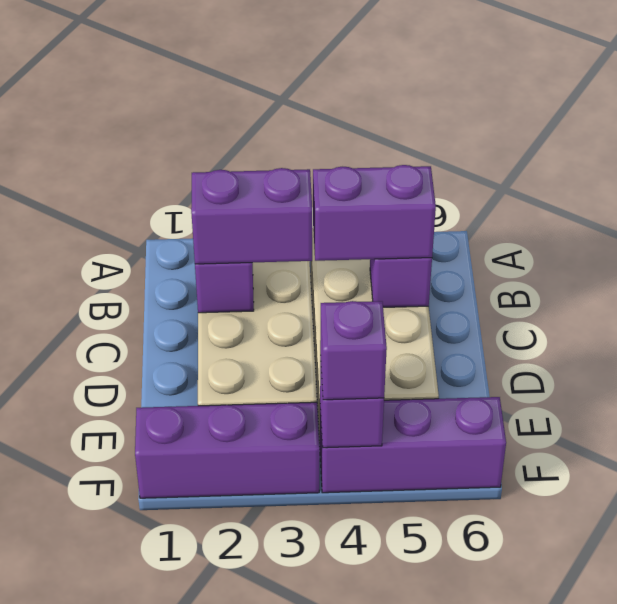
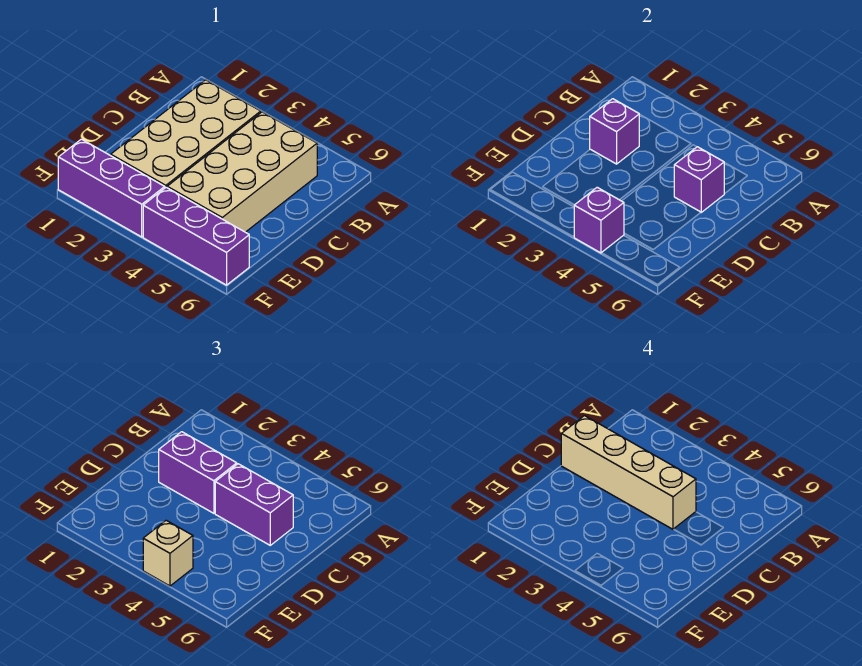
none -> tan brick C1:C4 level 4
purple brick F4 level 3 -> tan brick F4 level 3

